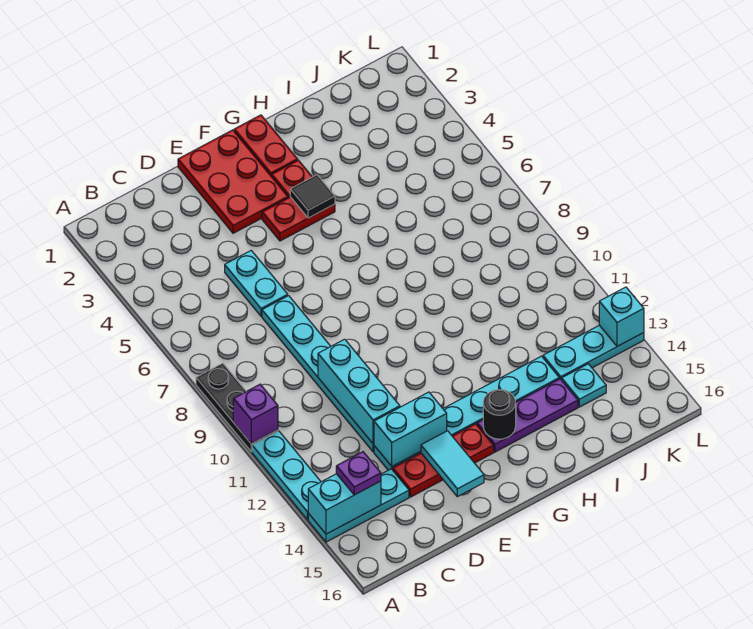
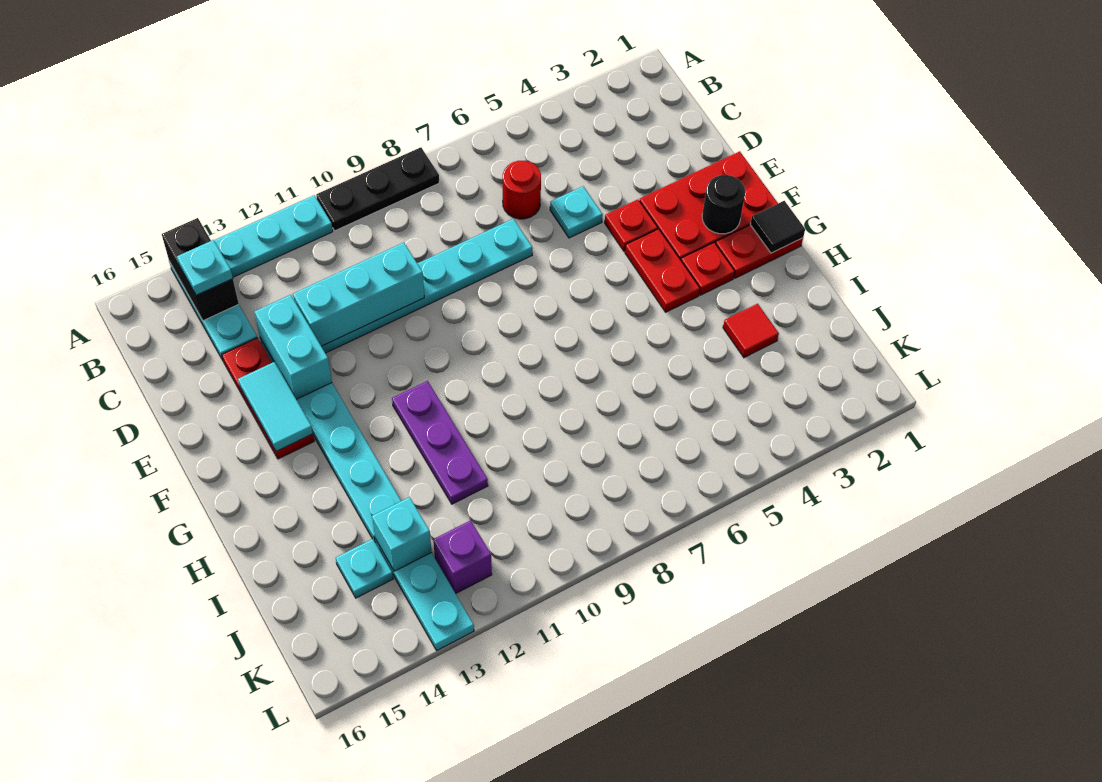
purple brick A10 level 2 -> purple brick K12 level 1
cyan brick A14:B14 level 2 -> black brick A14:B14 level 2
purple plate B14 level 3 -> cyan plate B14 level 3
none -> red round brick C6 level 1
cyan plate D5:D6 level 1 -> cyan plate D5 level 1
none -> red plate E4 level 1
cyan tile E14:E15 level 2 -> cyan tile E14:F14 level 2
black tile G4 level 2 -> black tile G1 level 2
purple plate G14:I14 level 1 -> purple plate G11:I11 level 1
black round brick G14 level 2 -> black round brick F2 level 2
none -> red tile I3 level 1
cyan brick L13 level 2 -> cyan brick J13 level 2

